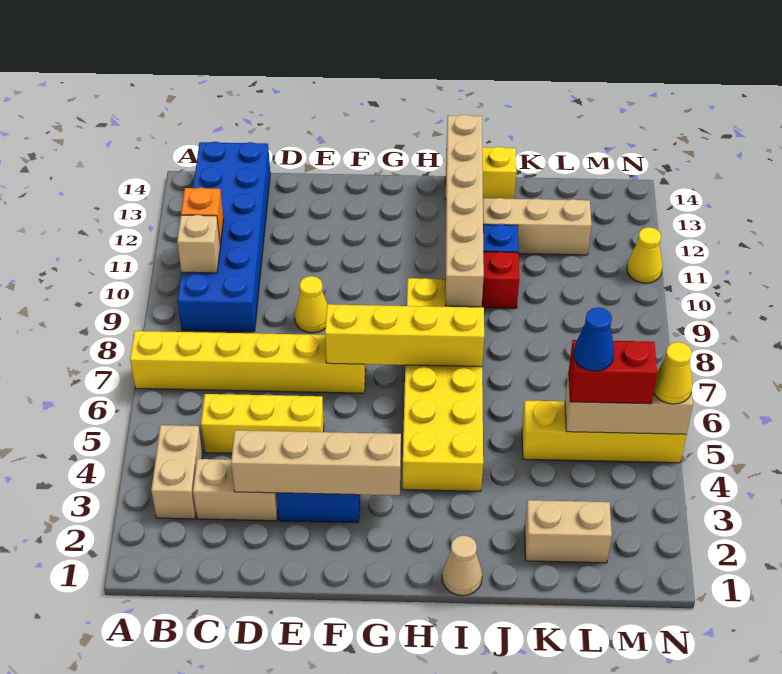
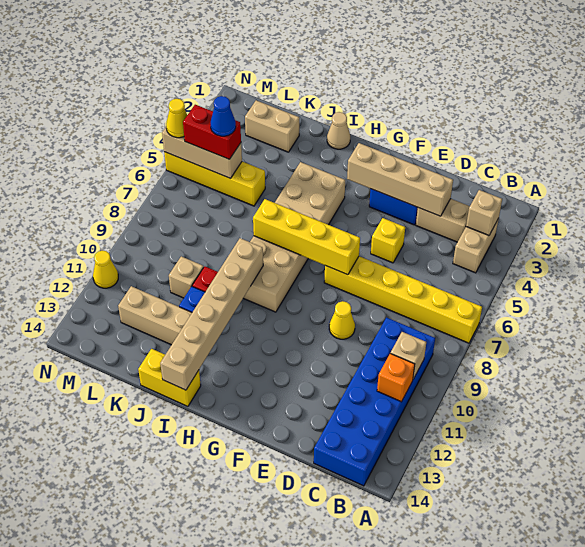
none -> tan brick B3 level 2
yellow brick C5:E5 level 1 -> yellow brick E5 level 1
yellow brick H4:I9 level 1 -> tan brick H4:I9 level 1
none -> tan brick K10 level 1

